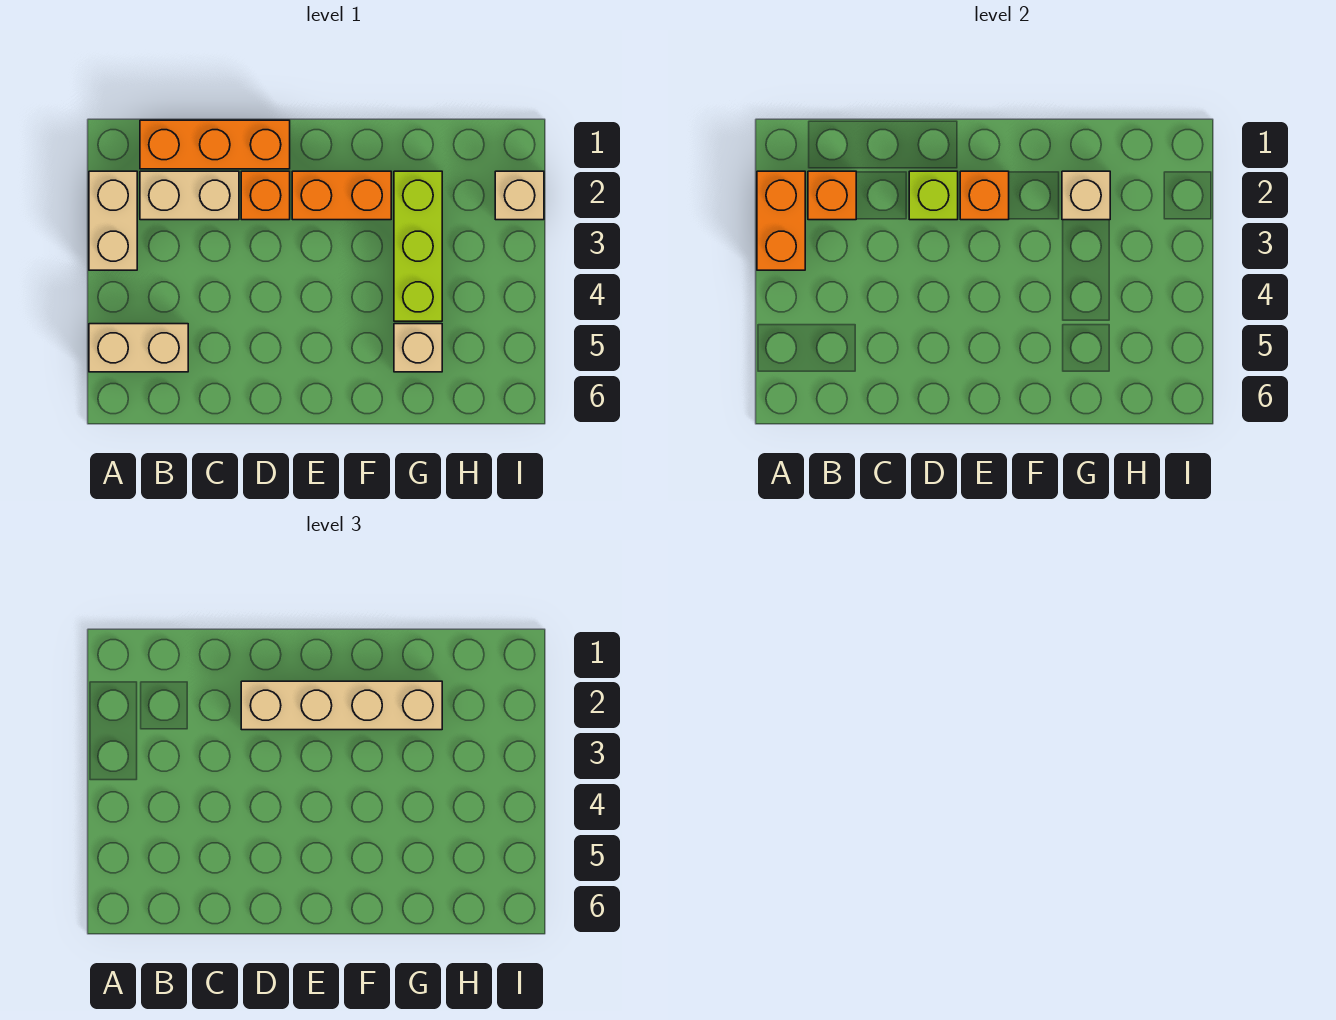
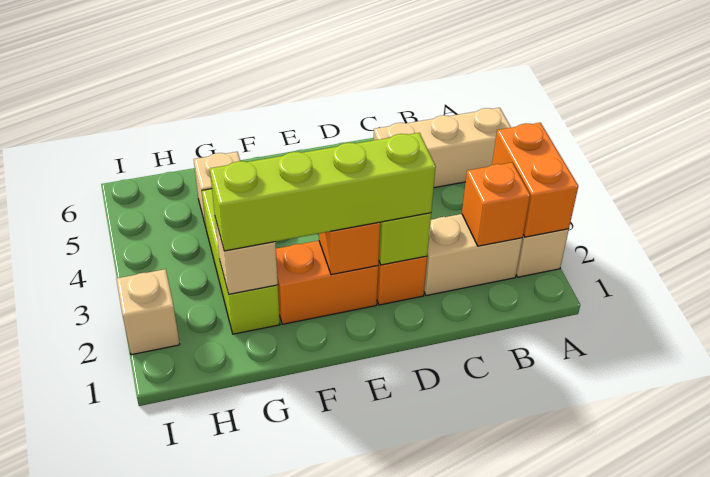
tan brick A5:B5 level 1 -> tan brick A5:C5 level 1
orange brick B1:D1 level 1 -> none
tan brick D2:G2 level 3 -> lime brick D2:G2 level 3

